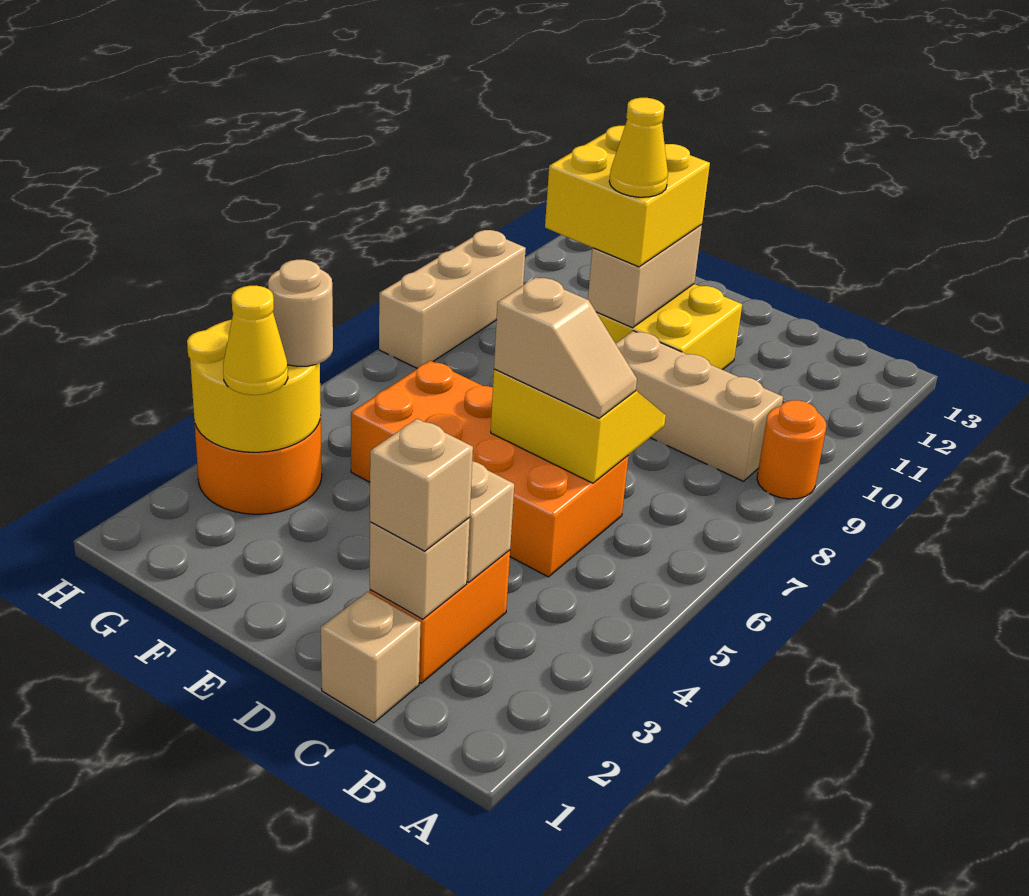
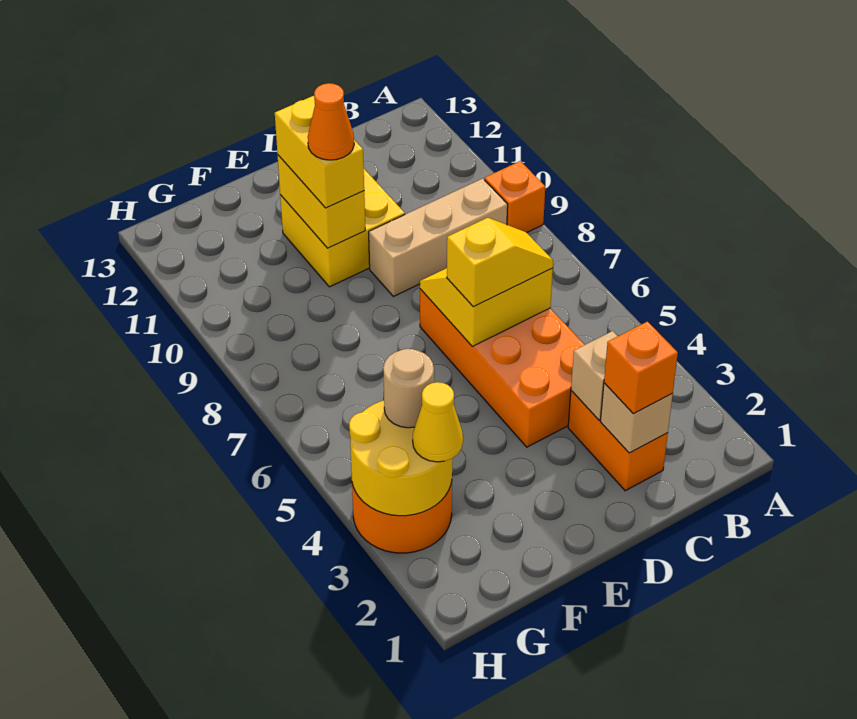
orange round brick A9 level 1 -> orange brick A9 level 1
tan brick C1 level 1 -> none
tan brick C2 level 3 -> orange brick C2 level 3
orange brick C5:F6 level 1 -> orange brick C4:D7 level 1
tan slope C6:D6 level 3 top D -> yellow slope C6:D6 level 3 top D
tan brick E10:E11 level 2 -> yellow brick E10:E11 level 2
yellow brick E10:F11 level 3 -> yellow brick E10:E11 level 3
yellow cone E10 level 4 -> orange cone E10 level 4
tan brick H8:H10 level 1 -> none

